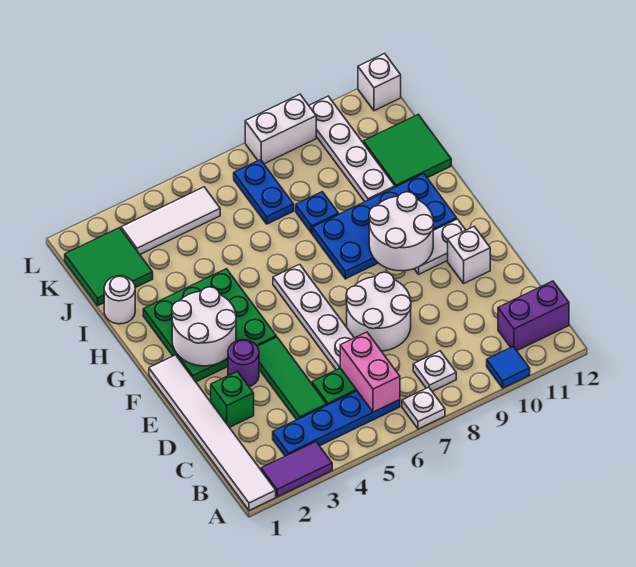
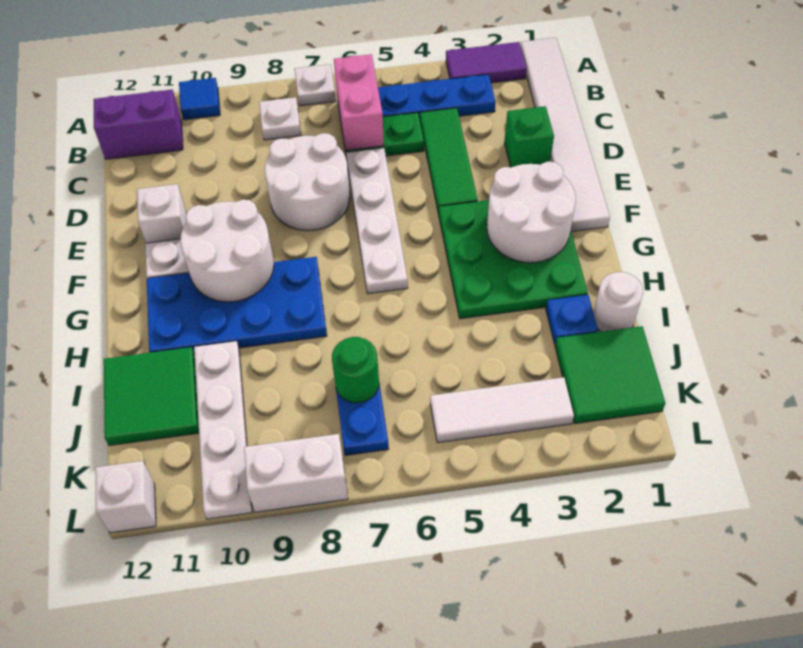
purple round brick E3 level 1 -> none
blue plate I8 level 1 -> blue plate I2 level 1
none -> green round brick J7 level 2

